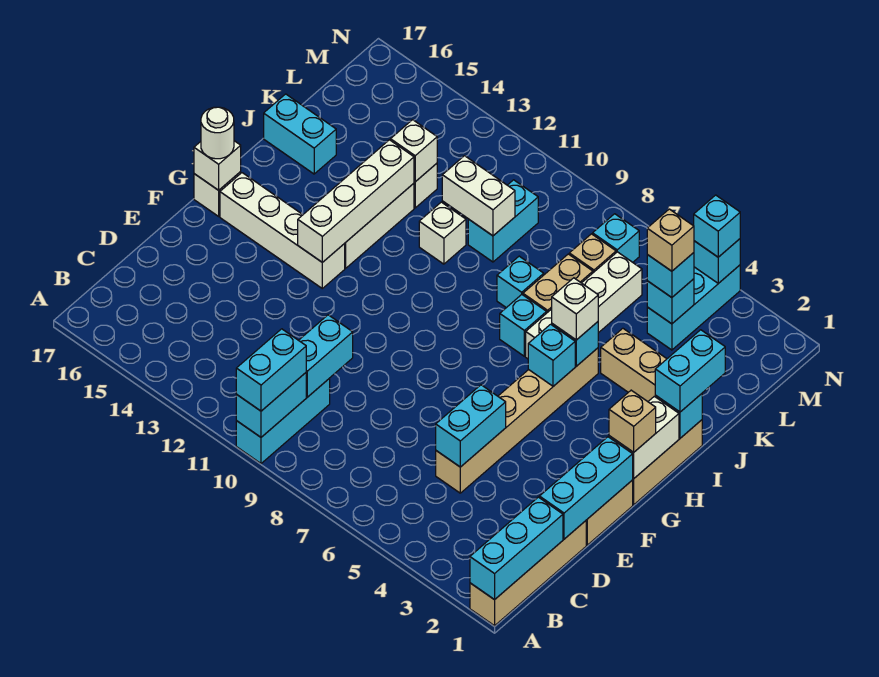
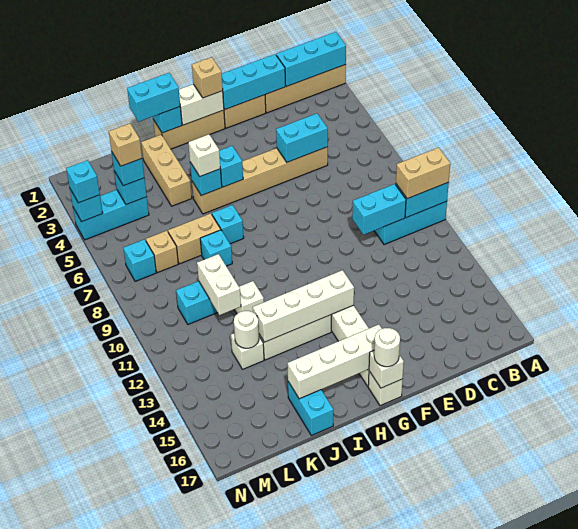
cyan brick A10:B10 level 3 -> tan brick A10:B10 level 3
white brick I6:L6 level 1 -> white brick G16:J16 level 2
white brick K13 level 2 -> white round brick K13 level 2

